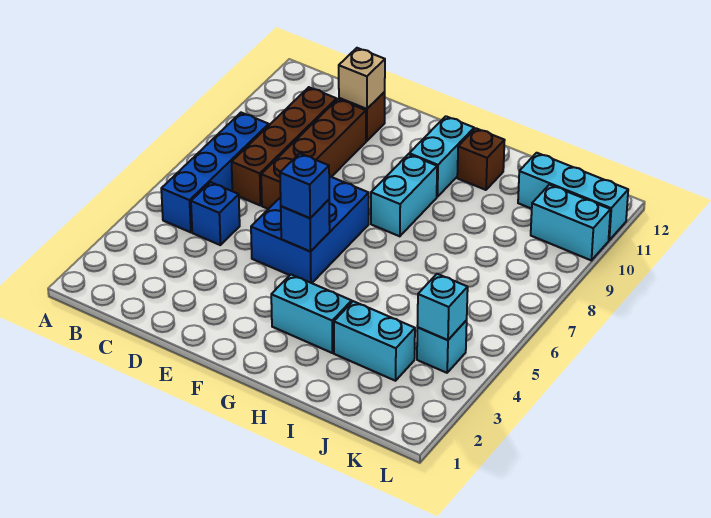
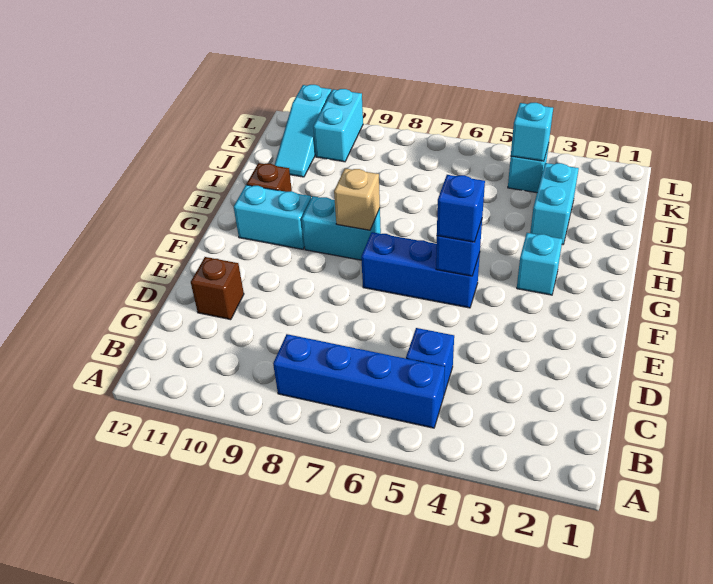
brown brick C7:C10 level 1 -> none
brown brick D7:D10 level 1 -> none
tan brick D11 level 2 -> tan brick G8 level 2
blue brick E5:F7 level 1 -> blue brick F5:F7 level 1
cyan brick G3:H3 level 1 -> cyan brick G3 level 1
cyan brick J11:L11 level 1 -> cyan slope J11:L11 level 1 top L

